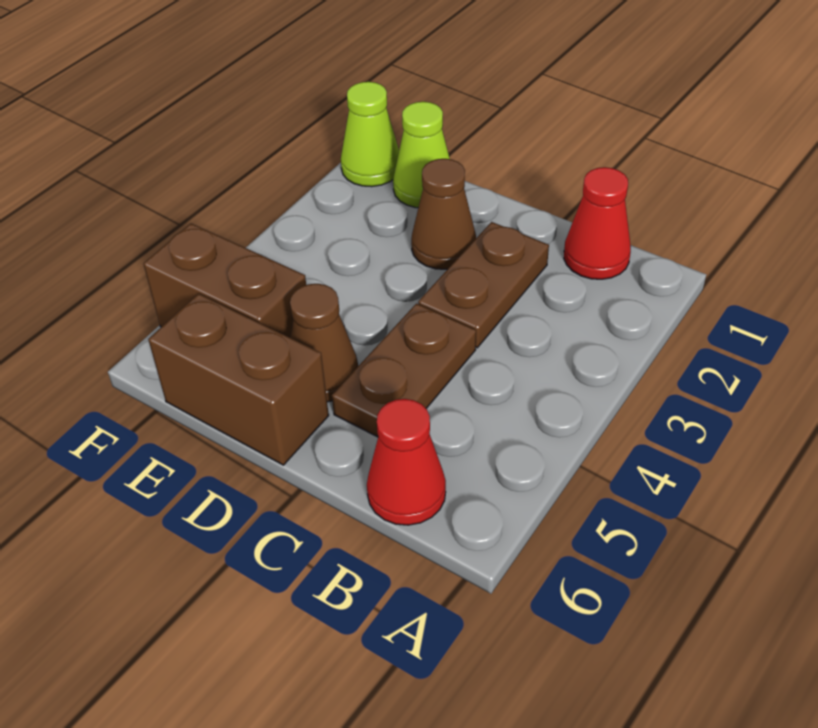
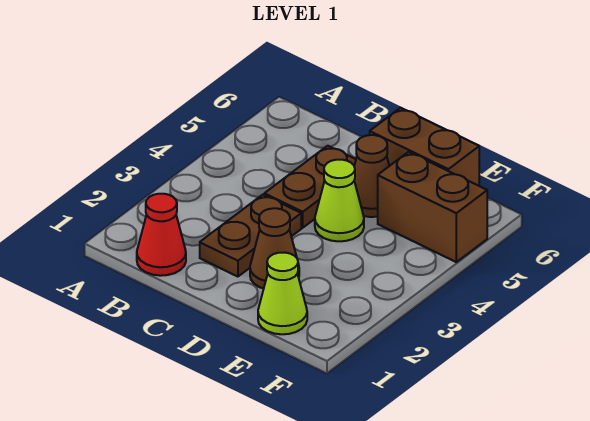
red cone B6 level 1 -> none
lime cone F1 level 1 -> lime cone D4 level 1

